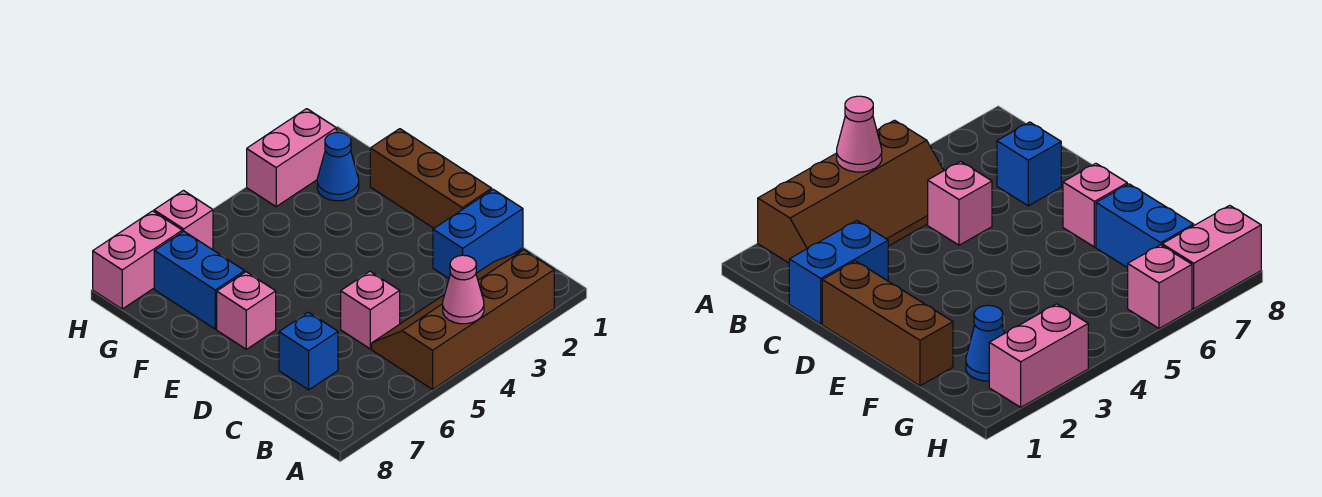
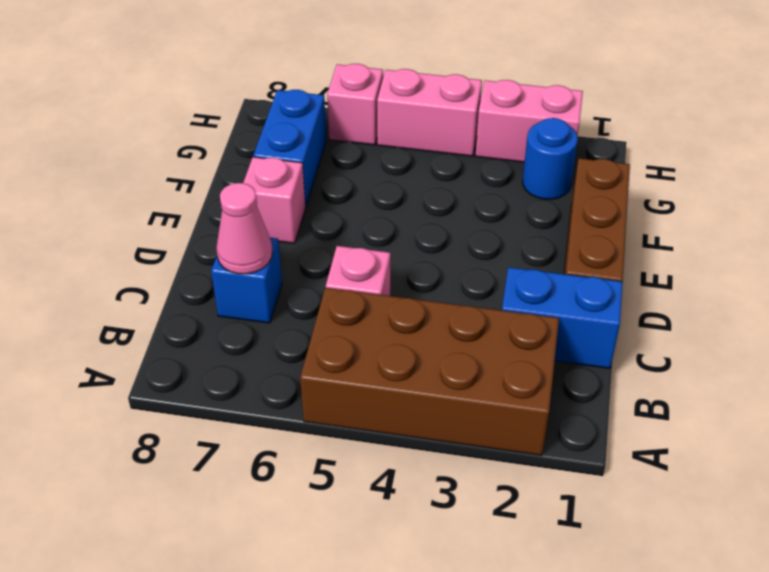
brown slope A2:B5 level 1 top A -> brown brick A2:B5 level 1
pink cone A4 level 2 -> pink cone C7 level 2
blue cone G2 level 1 -> blue round brick G2 level 1
pink brick H7:H8 level 1 -> pink brick H4:H5 level 1

